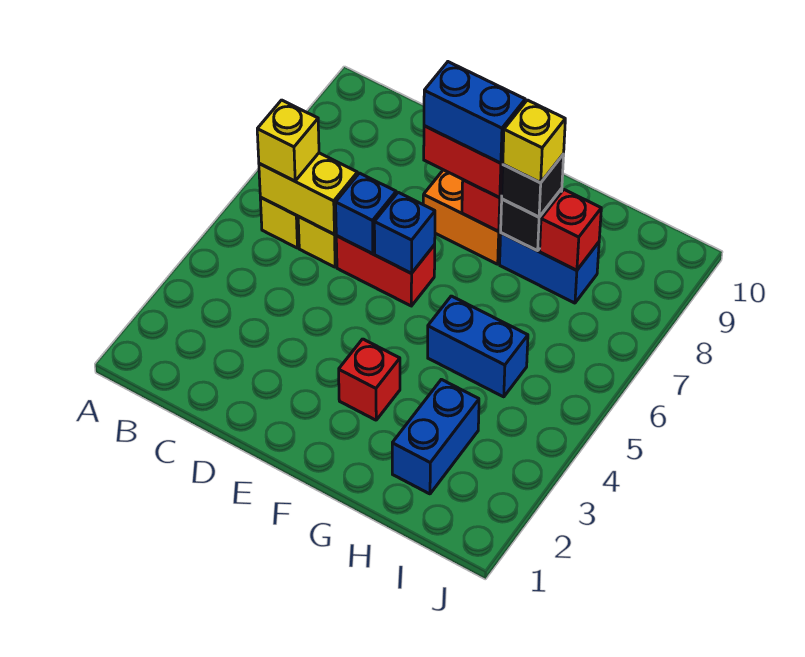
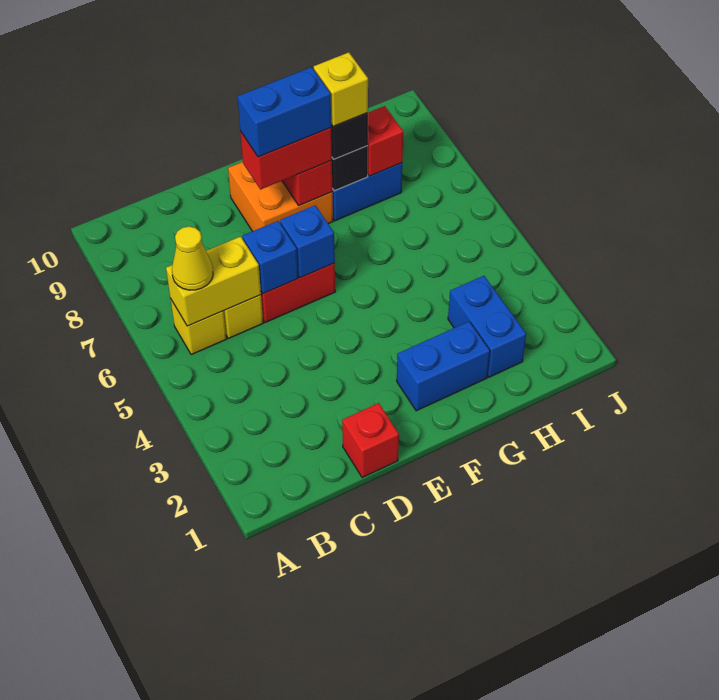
yellow brick B6 level 3 -> yellow cone B6 level 3
red brick F3 level 1 -> red brick D1 level 1
blue brick G5:H5 level 1 -> blue brick F2:G2 level 1

